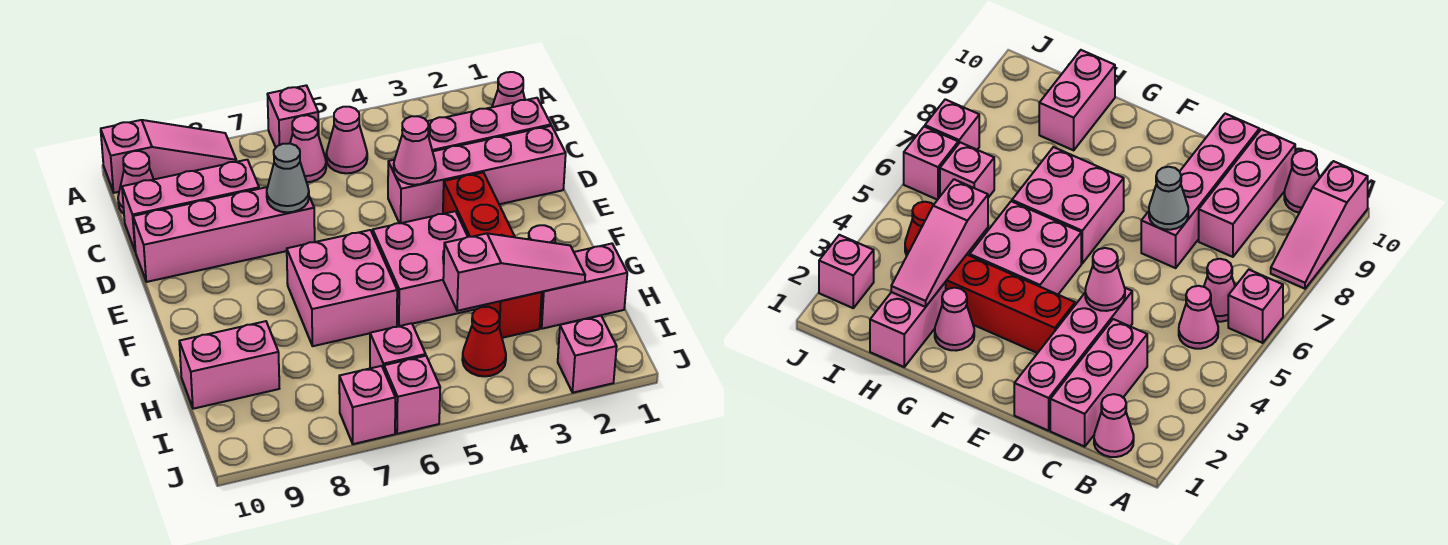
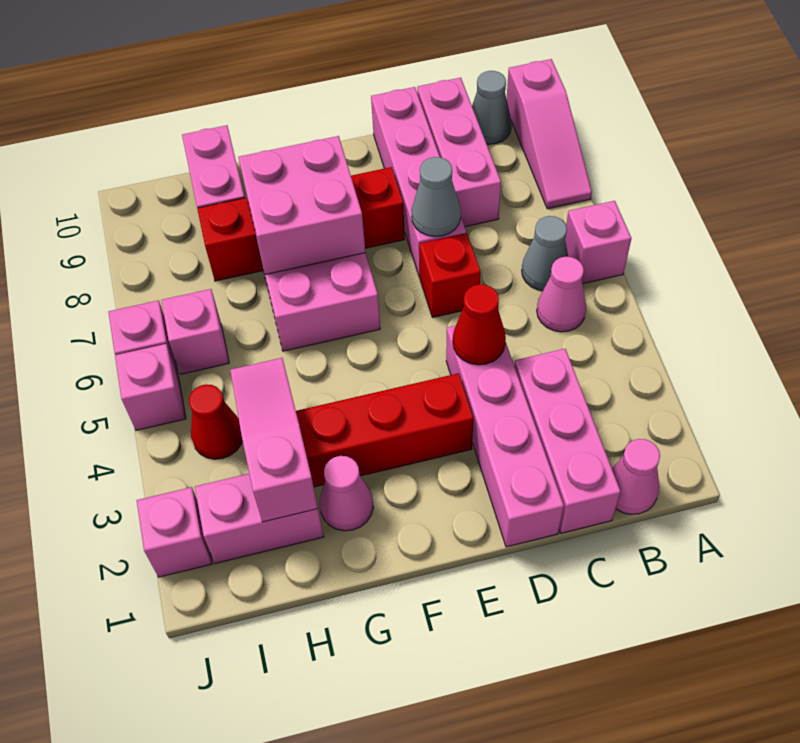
pink cone B6 level 1 -> grey cone B6 level 1
pink cone B10 level 1 -> grey cone B10 level 1
pink cone D4 level 2 -> red cone D4 level 2
none -> red brick D6 level 1
none -> red brick E8:H8 level 1
pink brick F4:G5 level 1 -> pink brick F7:G8 level 2
pink brick H1:H2 level 1 -> pink brick H2:I2 level 1
pink slope H2:H4 level 2 top 4 -> pink slope H2:H4 level 2 top 2
pink brick J7 level 1 -> pink brick J5 level 1

